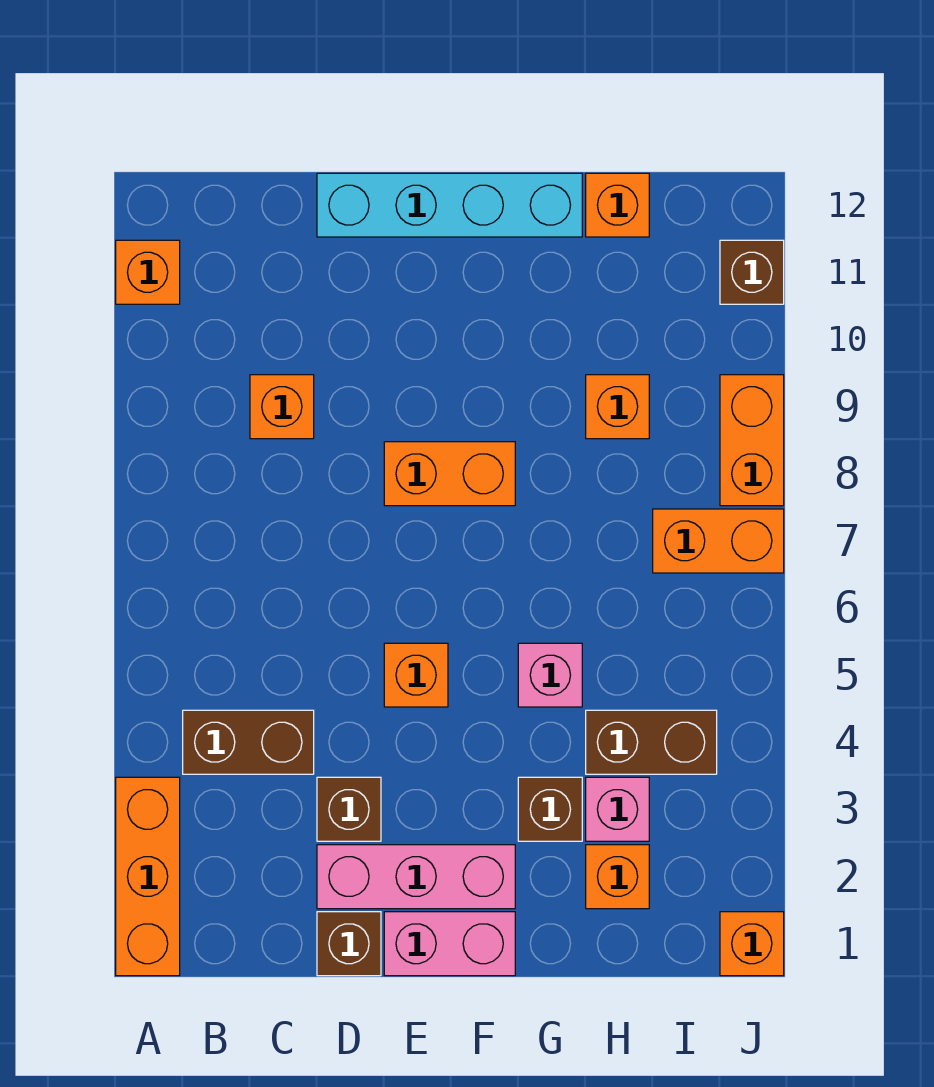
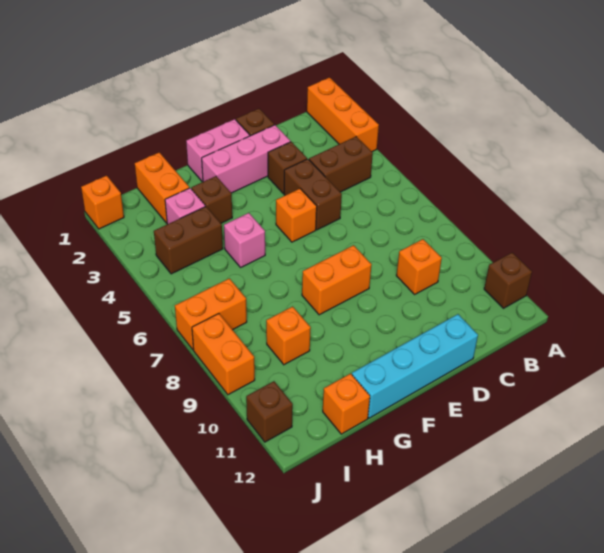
orange brick A11 level 1 -> brown brick A11 level 1
none -> brown brick D4:D5 level 1
orange brick H2 level 1 -> orange brick H1:H2 level 1

